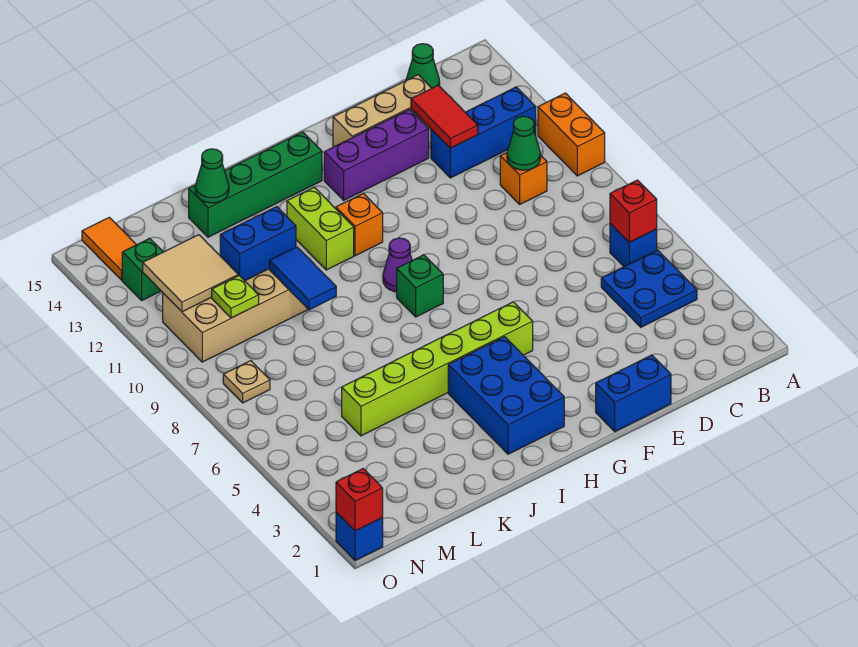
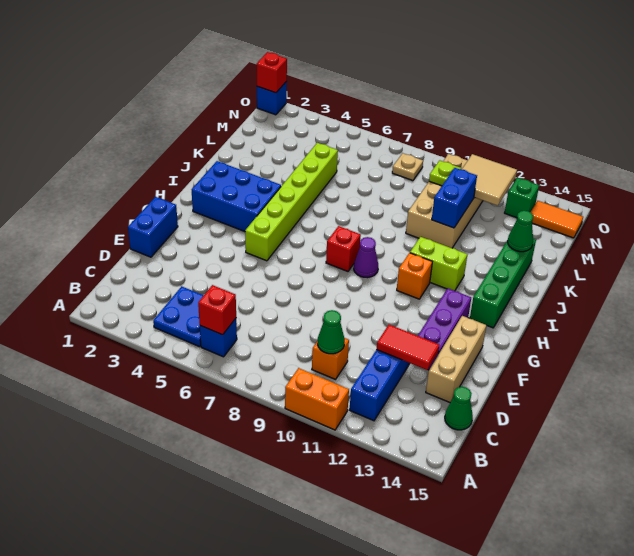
green brick H8 level 1 -> red brick H8 level 1
blue tile K9:K10 level 2 -> none

